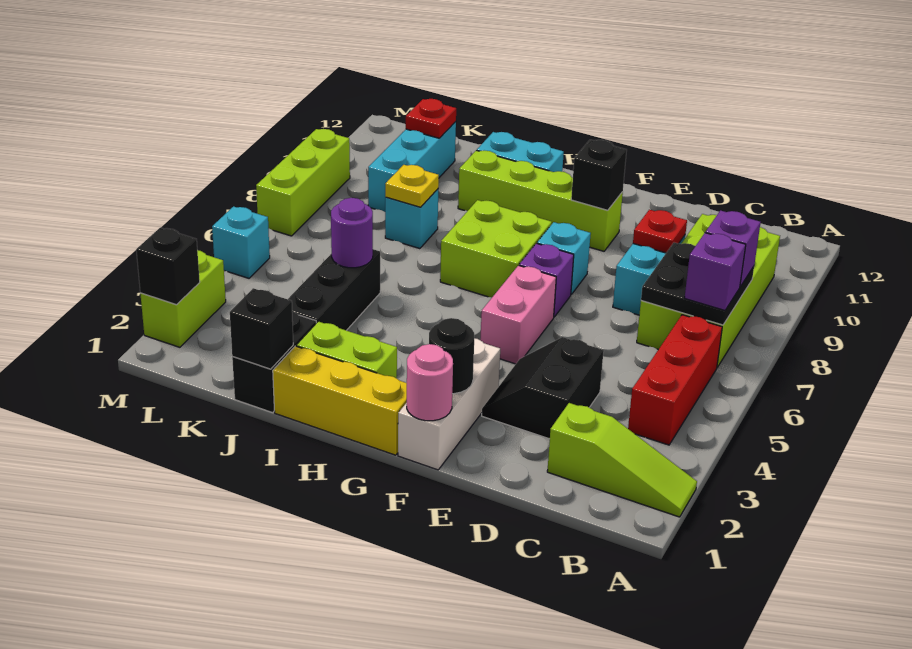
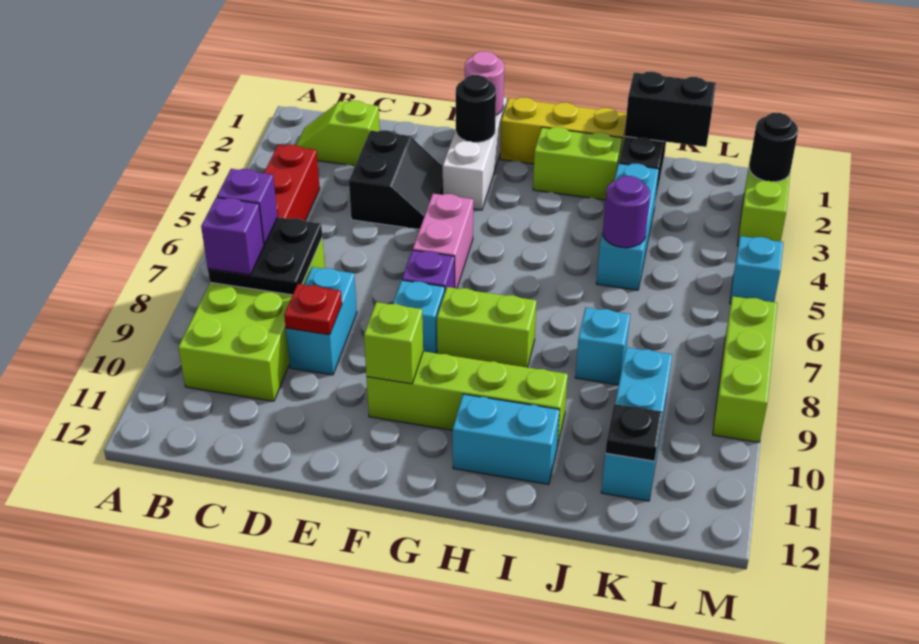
lime slope A2:C2 level 1 top C -> lime slope B2:C2 level 1 top C
black brick F10 level 2 -> lime brick F10 level 2
lime brick G7:H8 level 1 -> lime brick G8:H8 level 1
black brick J1 level 2 -> black brick J1:K1 level 2
black brick J3:J5 level 1 -> cyan brick J3:J5 level 1
yellow plate J8 level 2 -> none
red plate K11 level 2 -> black plate K11 level 2
black brick M2 level 2 -> black round brick M2 level 2

